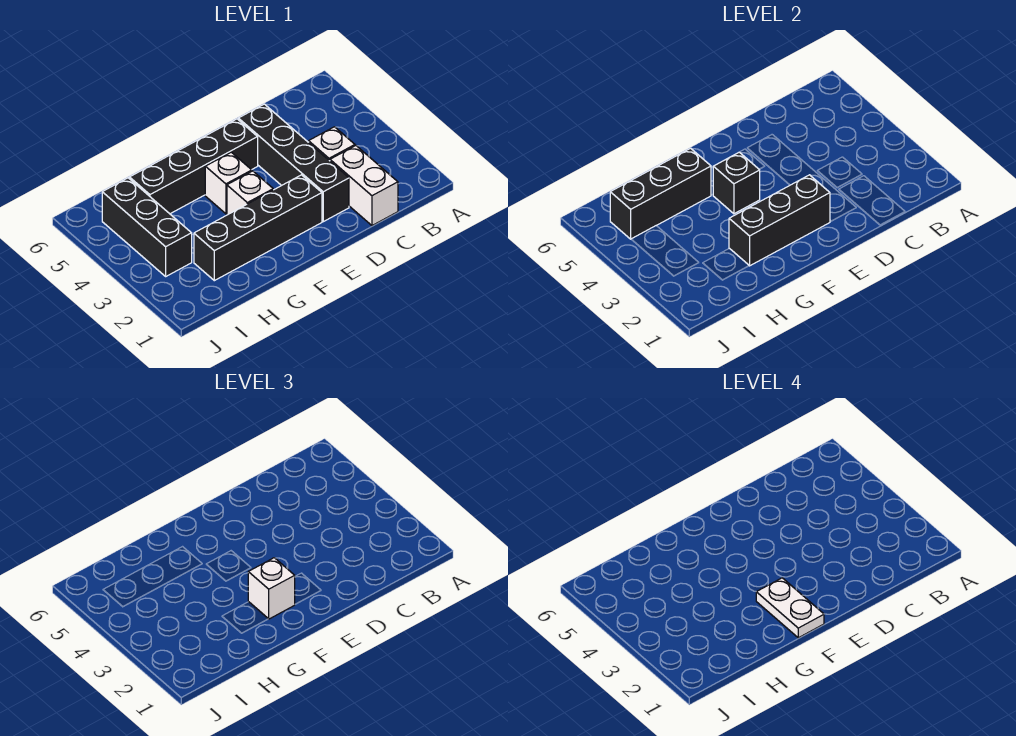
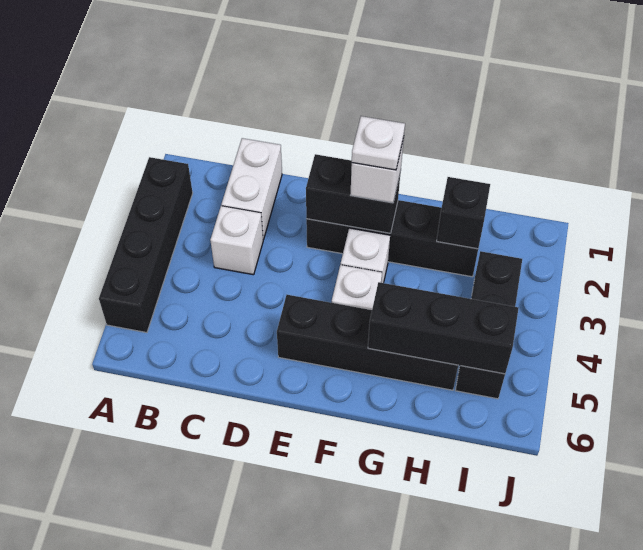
black brick D2:D5 level 1 -> black brick A2:A5 level 1
black brick E2:G2 level 2 -> black brick E2:F2 level 2
white plate F1:F2 level 4 -> white plate F2 level 4
black brick F4 level 2 -> black brick H2 level 2

